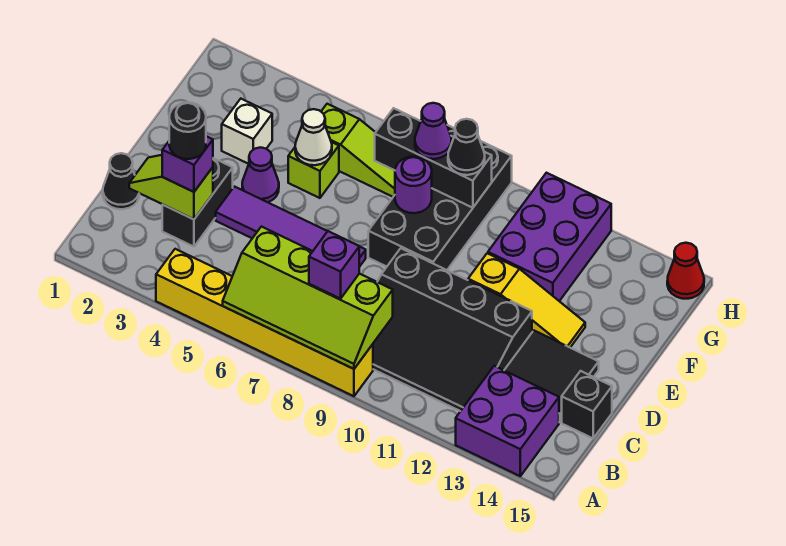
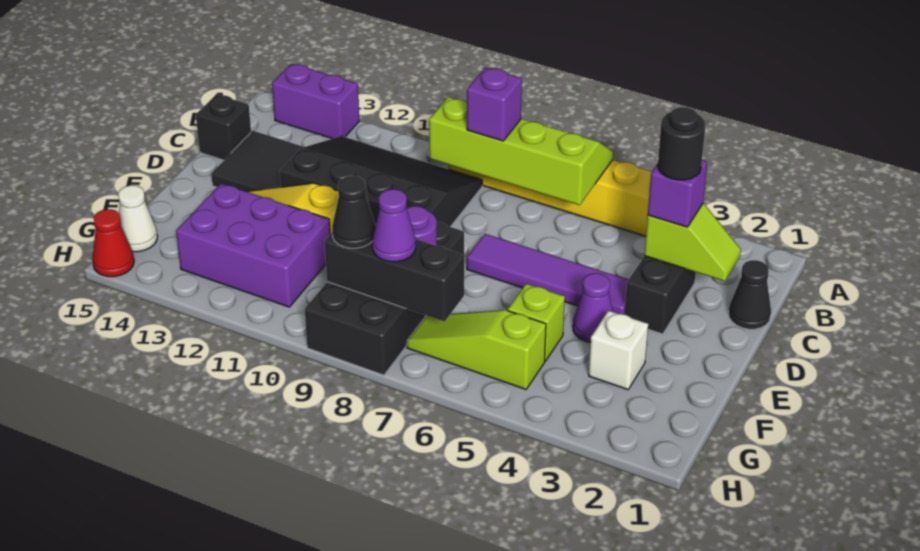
purple brick A13:B14 level 1 -> purple brick A13:A14 level 1
white cone F5 level 2 -> white cone G15 level 1
purple brick F11:H12 level 1 -> purple brick F11:G13 level 1

